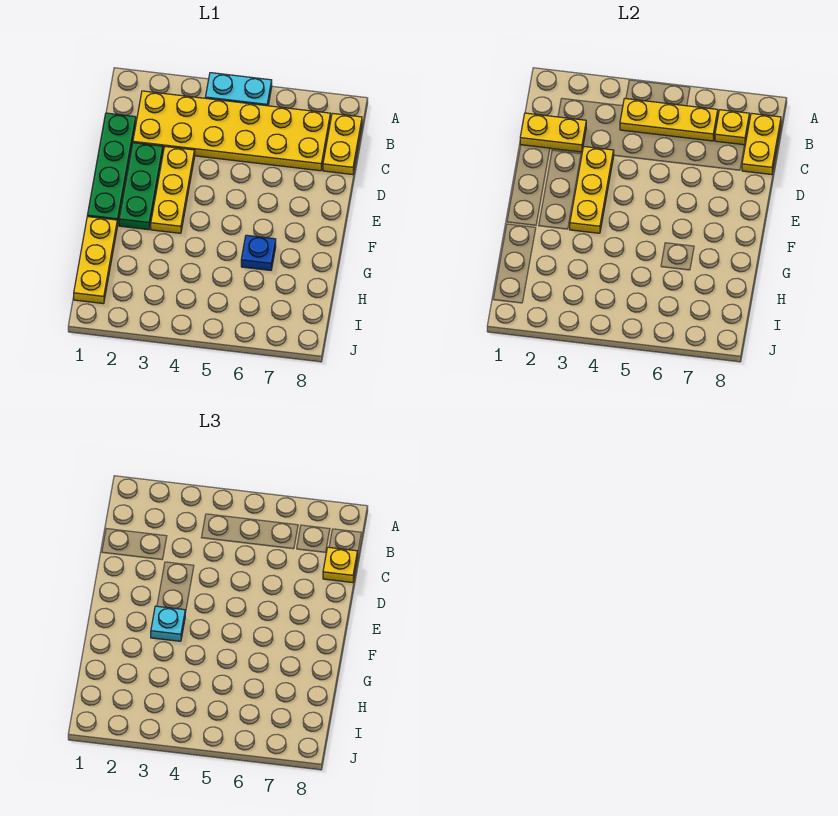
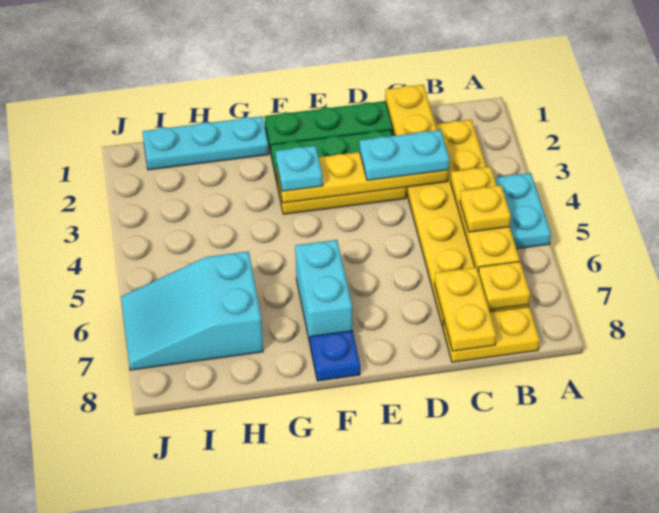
yellow plate B8:C8 level 2 -> yellow plate C7:C8 level 2
none -> cyan plate C3:D3 level 3
yellow plate C8 level 3 -> yellow plate B5 level 3
yellow plate D3:F3 level 2 -> yellow plate C3:F3 level 2
none -> cyan brick F6:F7 level 1
yellow plate G1:I1 level 1 -> cyan plate G1:I1 level 1
blue plate G6 level 1 -> blue plate F8 level 1
none -> cyan slope H6:J7 level 1 top H

